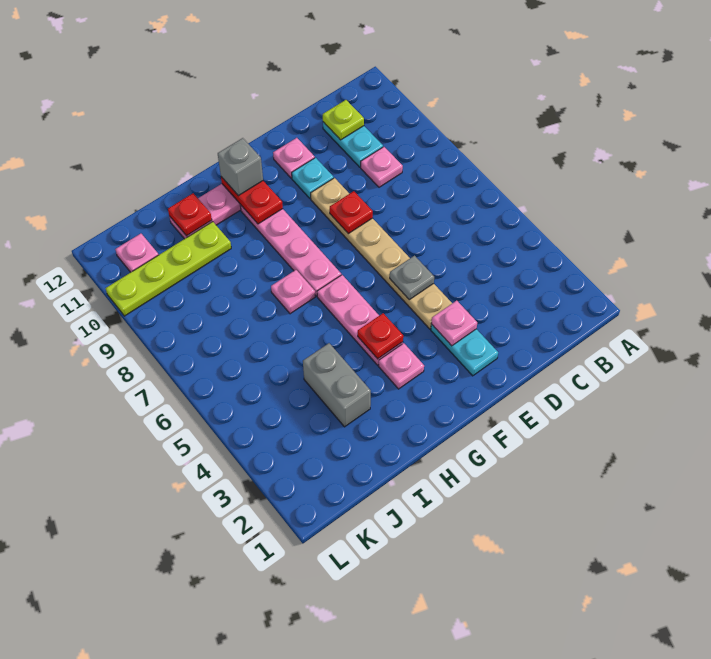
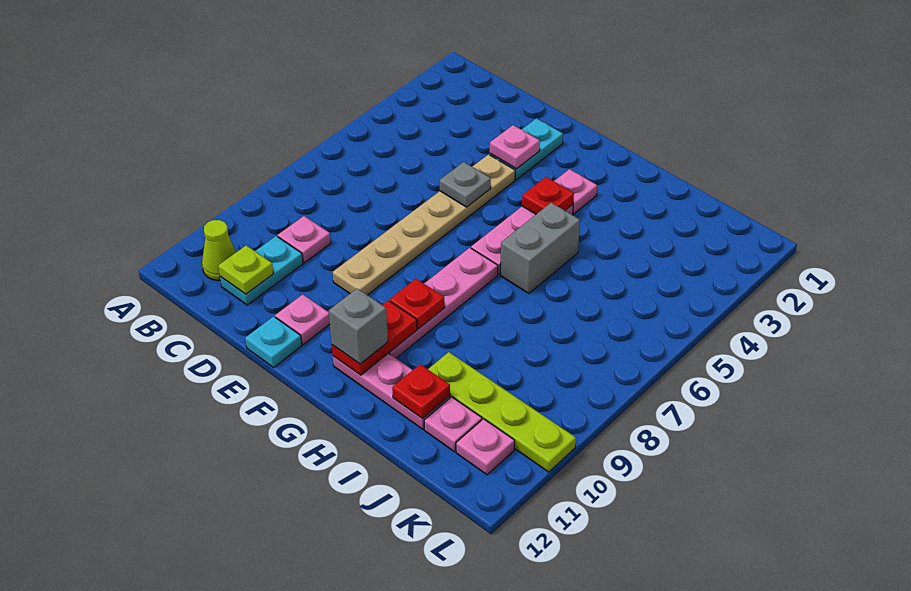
none -> lime cone B11 level 1
red plate E8 level 2 -> red plate G9 level 2
cyan plate E10 level 1 -> cyan plate E12 level 1
pink plate H7 level 1 -> pink plate J11 level 1
grey brick I3:I4 level 1 -> grey brick H5:H6 level 1

